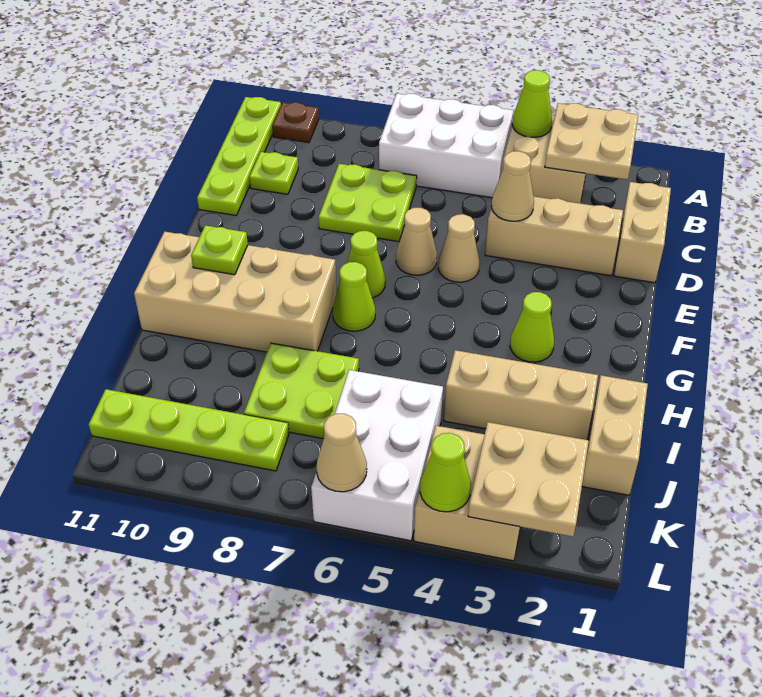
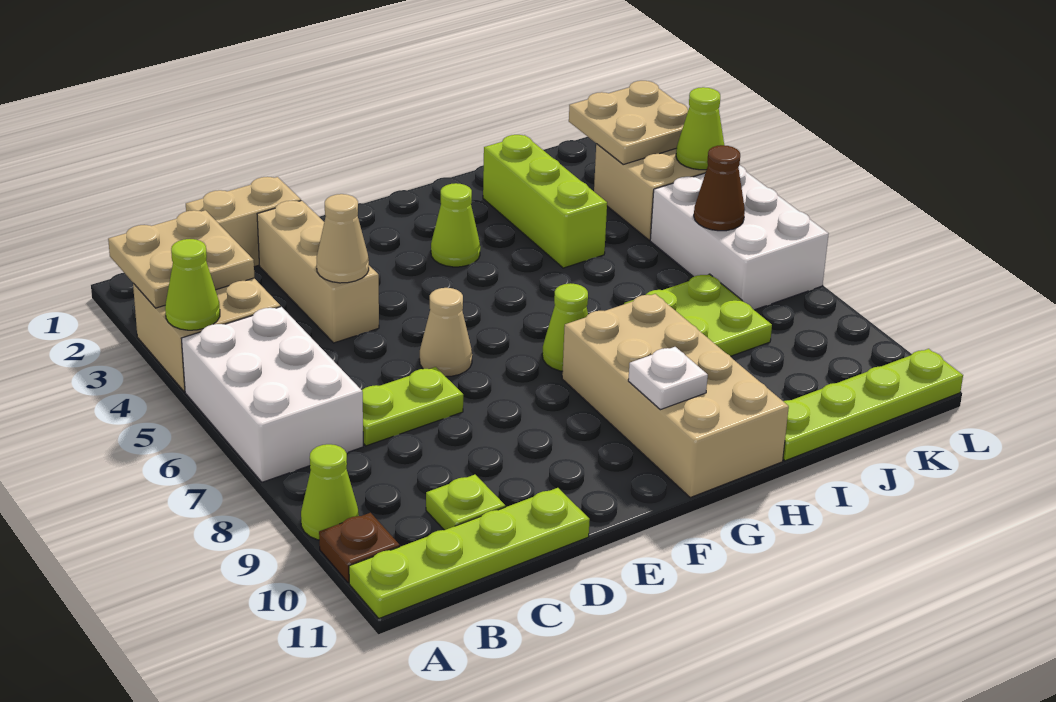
lime plate C7:D8 level 1 -> lime plate C7:D7 level 1
tan cone E5 level 1 -> none
lime cone F7 level 1 -> lime cone A9 level 1
lime plate G10 level 2 -> white plate G10 level 2
tan brick I1:J1 level 1 -> none
tan brick I2:I4 level 1 -> lime brick I2:I4 level 1
white brick J5:L6 level 1 -> white brick K5:L7 level 1
none -> brown cone K6 level 2
lime plate K8:K11 level 1 -> lime plate I11:L11 level 1
tan cone L6 level 2 -> none

